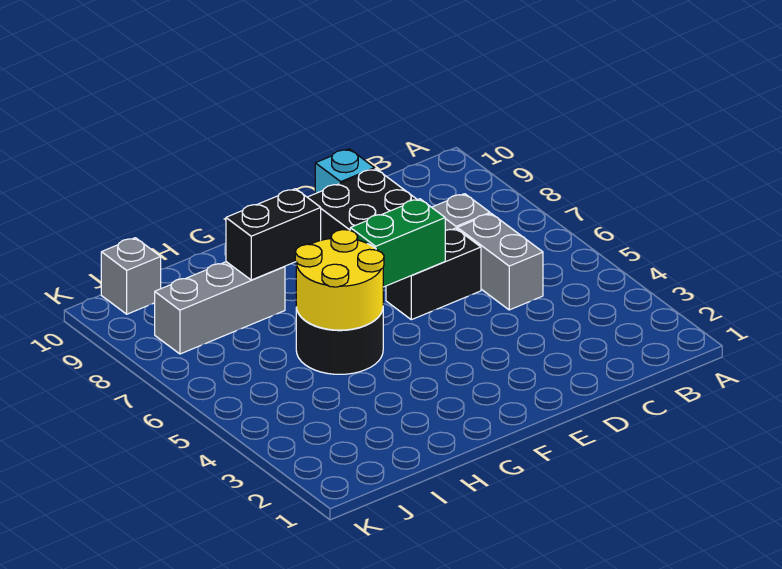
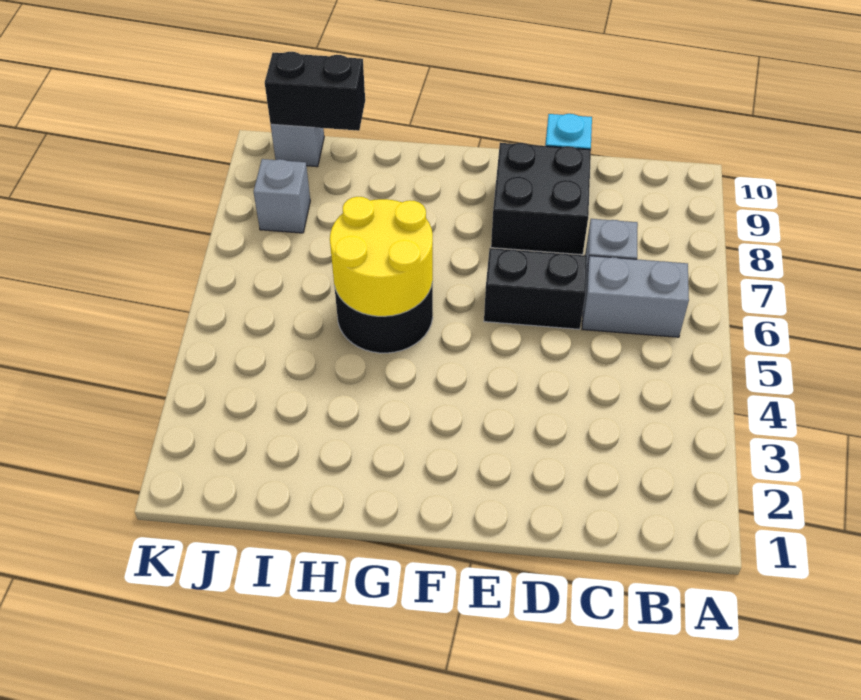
grey brick C5:C6 level 1 -> grey brick B6:C6 level 1
green brick E6:F6 level 2 -> none
black brick G8:H8 level 2 -> black brick I10:J10 level 2
grey brick H8:J8 level 1 -> grey brick J8 level 1

